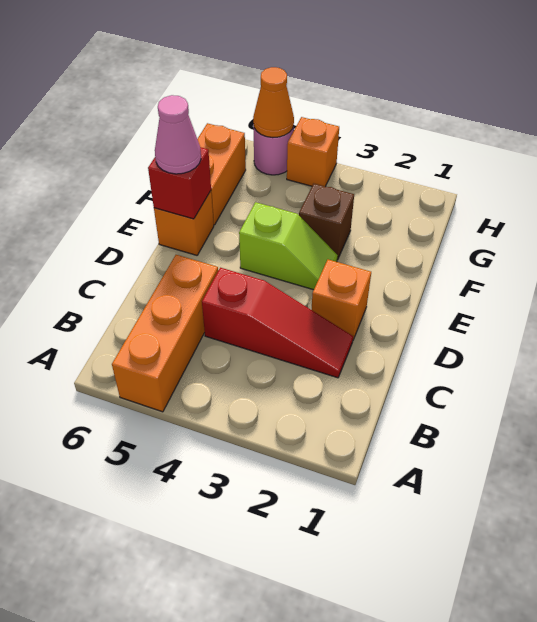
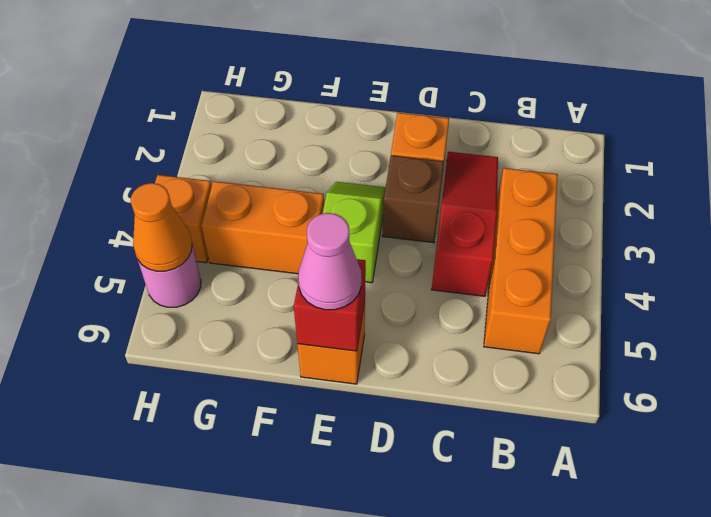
orange brick A5:C5 level 1 -> orange brick B3:B5 level 1
brown brick F3 level 1 -> brown brick D3 level 1
orange brick F6:G6 level 1 -> orange brick F4:G4 level 1

